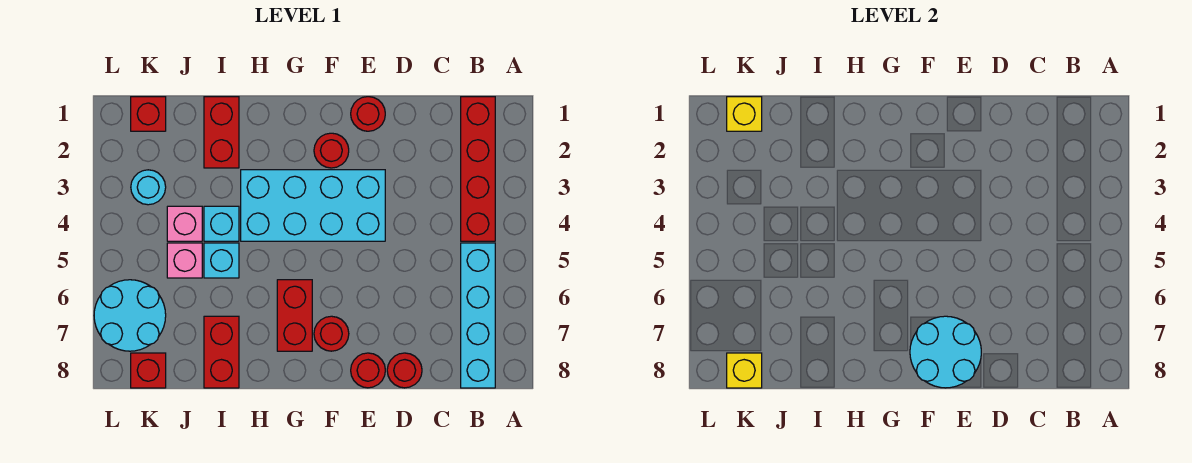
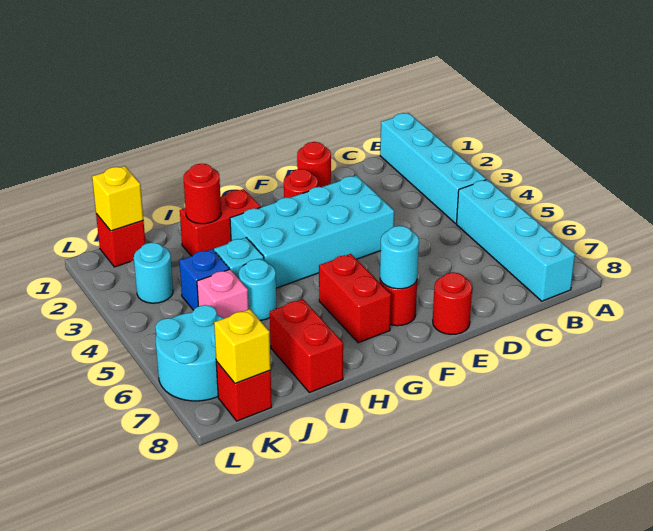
red brick B1:B4 level 1 -> cyan brick B1:B4 level 1
red round brick D8 level 1 -> red round brick I2 level 2
cyan round brick E7:F8 level 2 -> cyan round brick F7 level 2
red brick I1:I2 level 1 -> red brick H2:I2 level 1
cyan brick I5 level 1 -> cyan round brick I5 level 1
pink brick J4 level 1 -> blue brick J4 level 1

